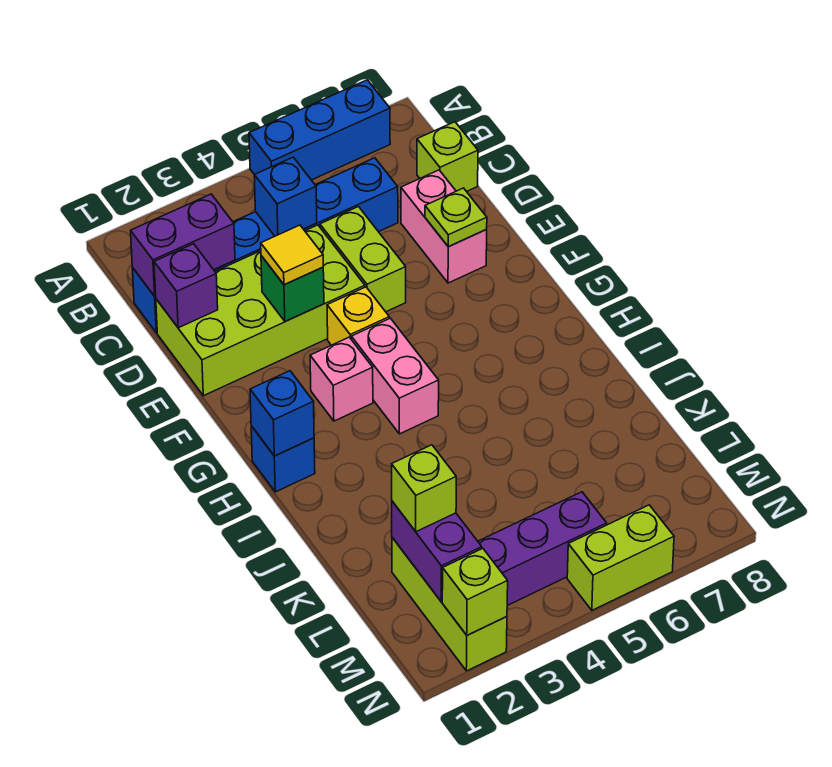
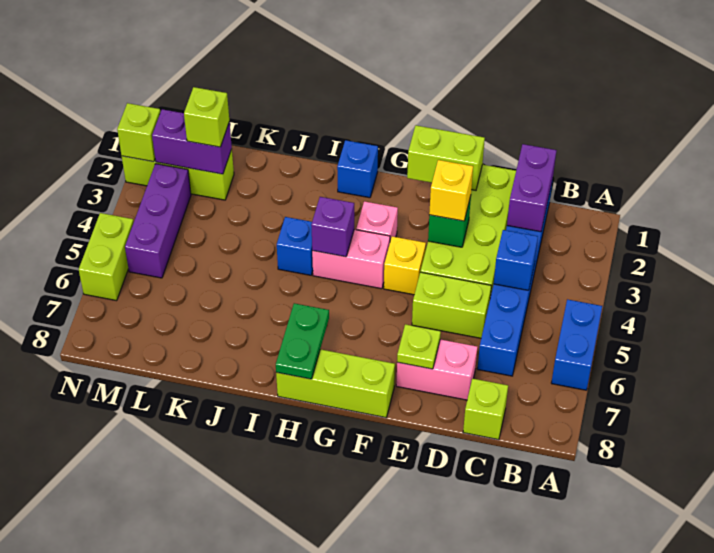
blue brick A5:A7 level 1 -> blue brick A5:A6 level 1
purple brick D1 level 2 -> purple brick H4 level 2
none -> lime brick E1:F1 level 2
yellow tile E3 level 3 -> yellow brick E3 level 3
none -> lime brick F8:H8 level 1
blue brick H1 level 2 -> blue brick I4 level 1
none -> green plate H7:H8 level 2

